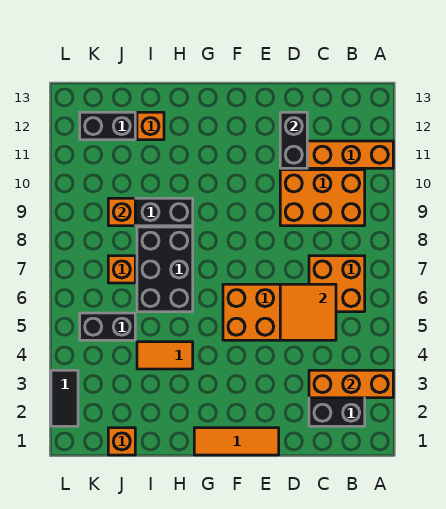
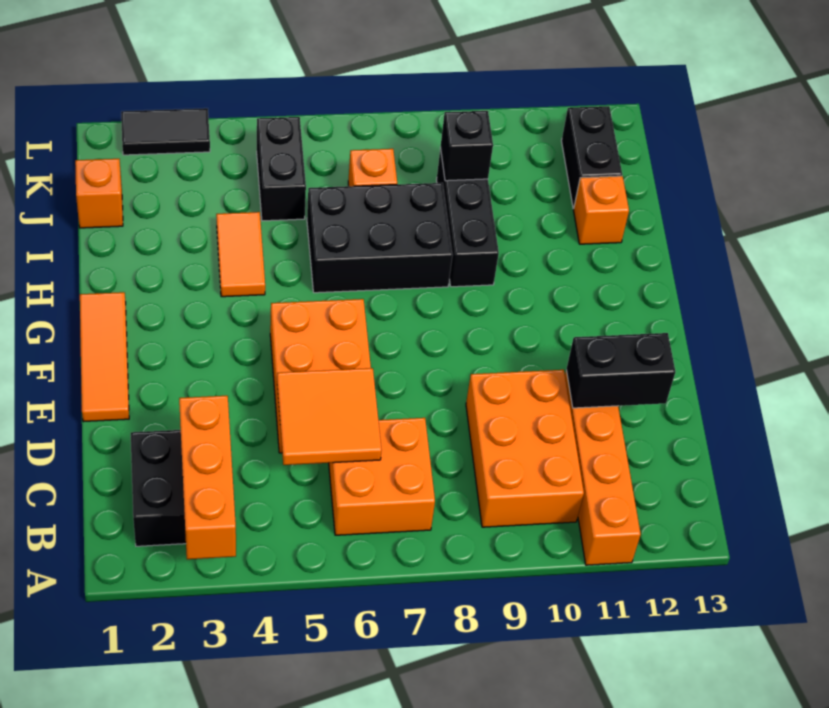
orange brick J9 level 2 -> black brick J9 level 2

